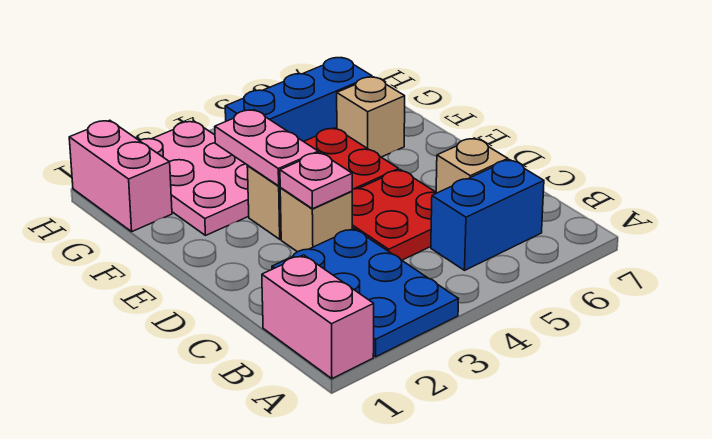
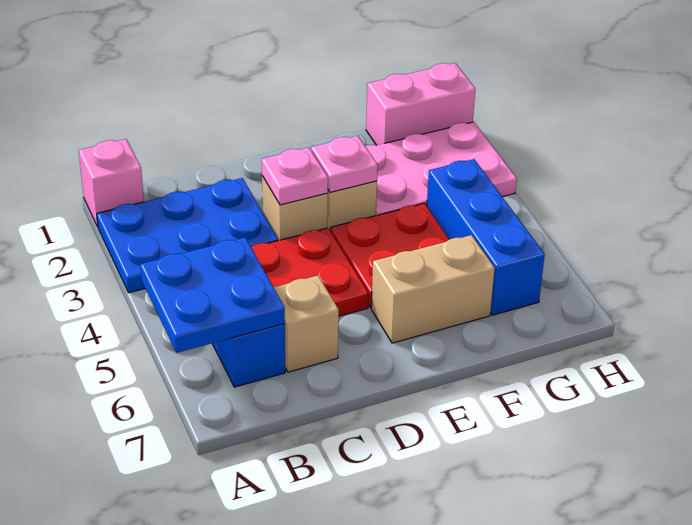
pink brick A1:B1 level 1 -> pink brick A1 level 1
none -> blue plate A5:B6 level 2
pink plate E3:F3 level 2 -> pink plate E3 level 2
tan brick F6 level 1 -> tan brick E6:F6 level 1

